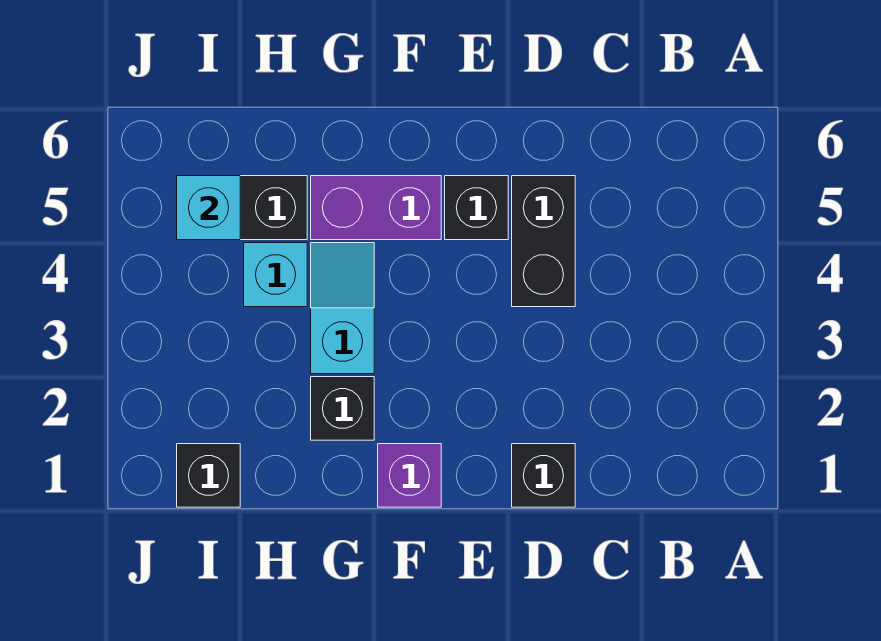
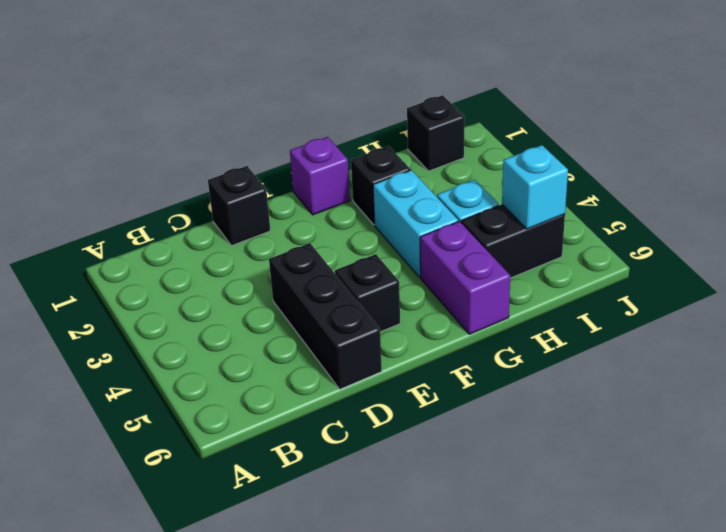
black brick D4:D5 level 1 -> black brick D4:D6 level 1
purple brick F5:G5 level 1 -> purple brick G5:G6 level 1
cyan slope G3:G4 level 1 top 3 -> cyan brick G3:G4 level 1

